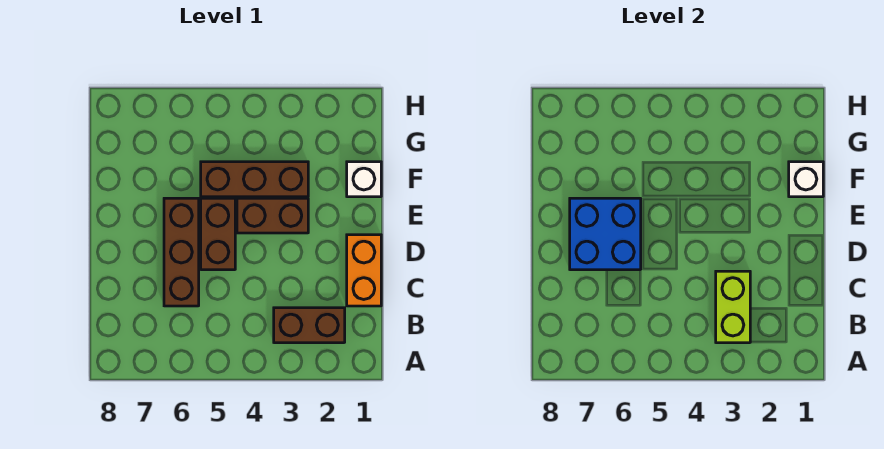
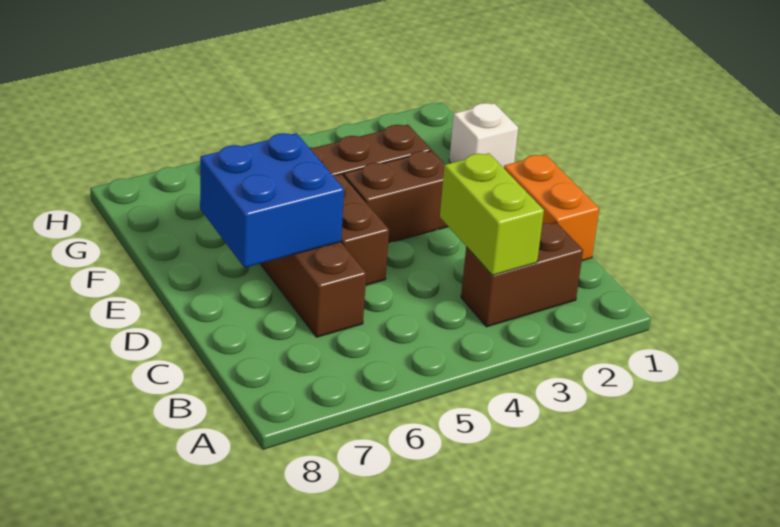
white brick F1 level 2 -> none

